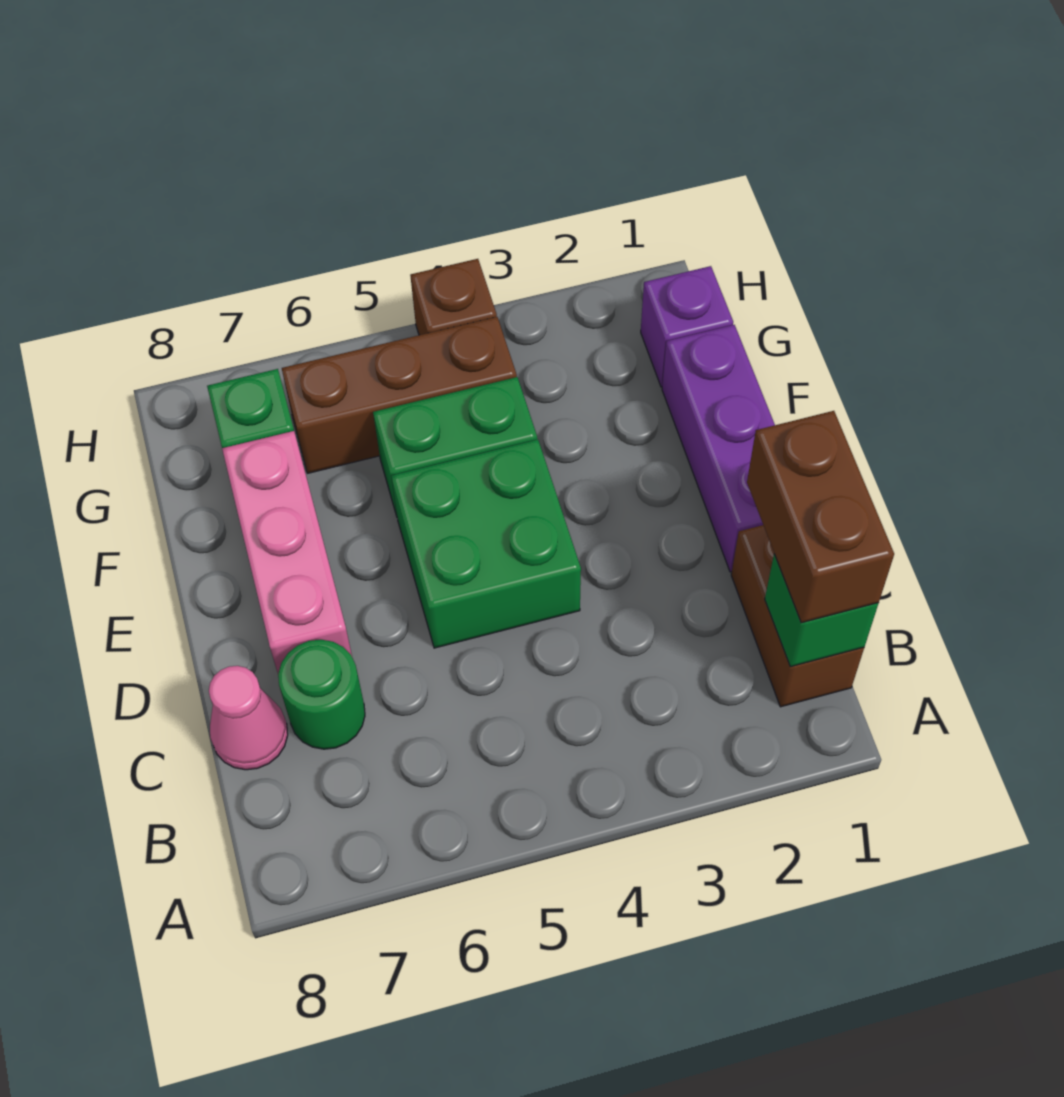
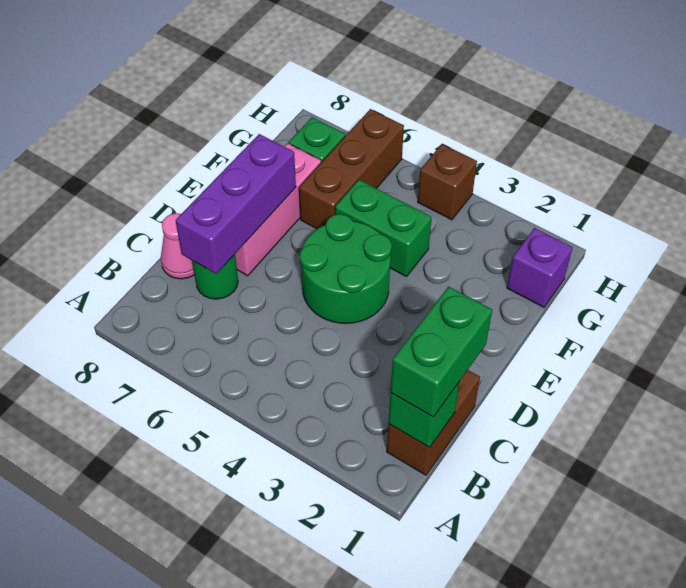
brown brick B1:C1 level 3 -> green brick B1:C1 level 3
purple brick D1:F1 level 1 -> purple brick C7:E7 level 2
green brick D4:E5 level 1 -> green round brick D4:E5 level 1
brown brick G4:G6 level 1 -> brown brick F6:H6 level 1

